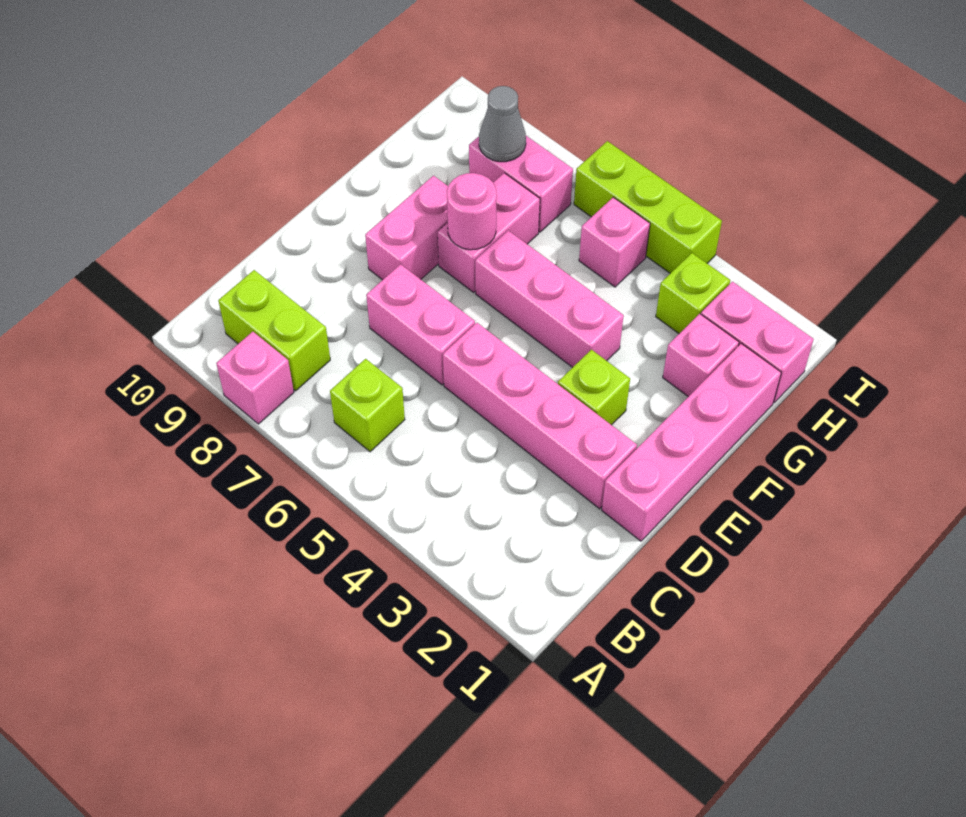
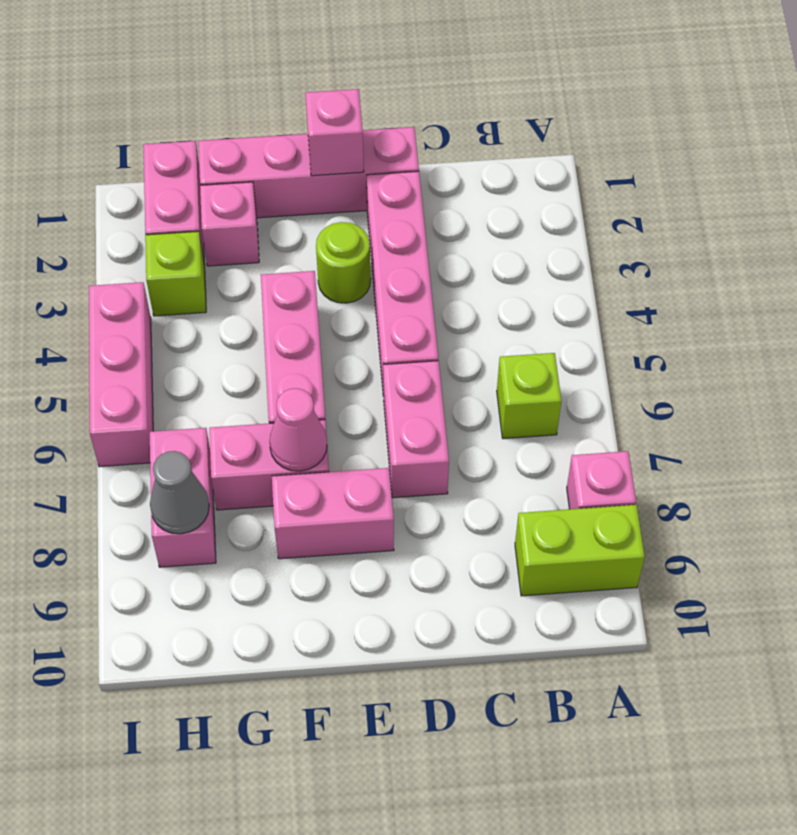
lime brick B8:B9 level 1 -> lime brick A9:B9 level 1
lime brick E3 level 1 -> lime round brick E3 level 1
pink round brick F7 level 2 -> pink cone F7 level 2
pink brick H5 level 1 -> pink brick E1 level 2
lime brick I4:I6 level 1 -> pink brick I4:I6 level 1

